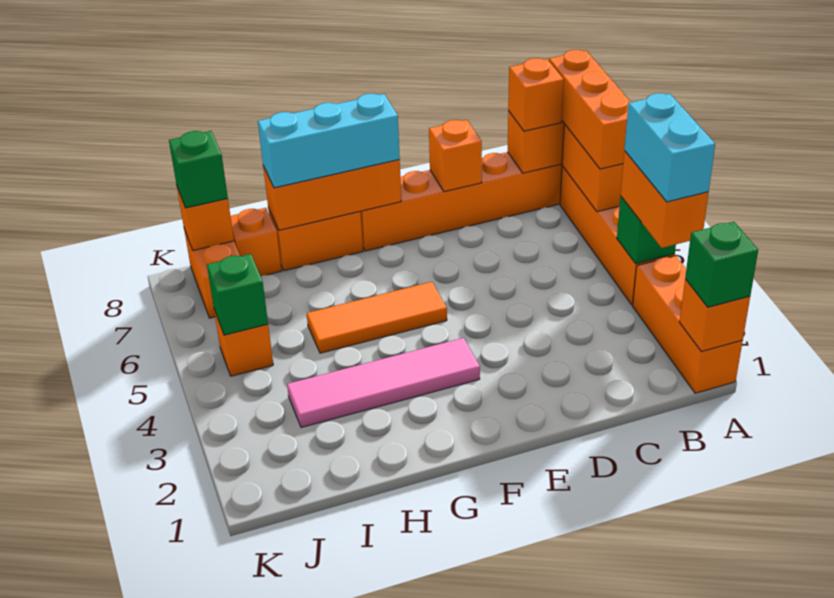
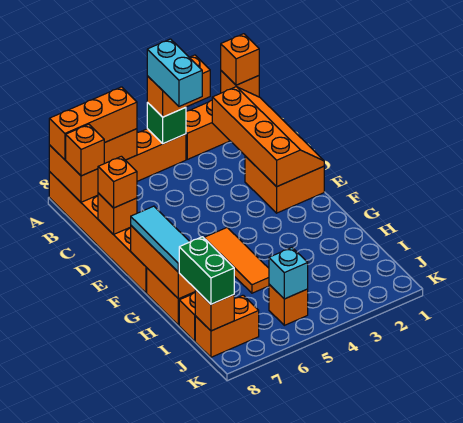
green brick A1 level 3 -> orange brick A1 level 3
cyan brick A3:A4 level 4 -> cyan brick A4:B4 level 4
none -> orange slope B1:E2 level 2 top 2
none -> orange brick D1:E2 level 1
none -> orange brick D8 level 3
pink tile F3:I3 level 1 -> none
cyan brick F8:H8 level 3 -> cyan tile F8:H8 level 3
green brick J5 level 2 -> cyan brick J5 level 2
green brick J8 level 3 -> green brick I8:J8 level 3

